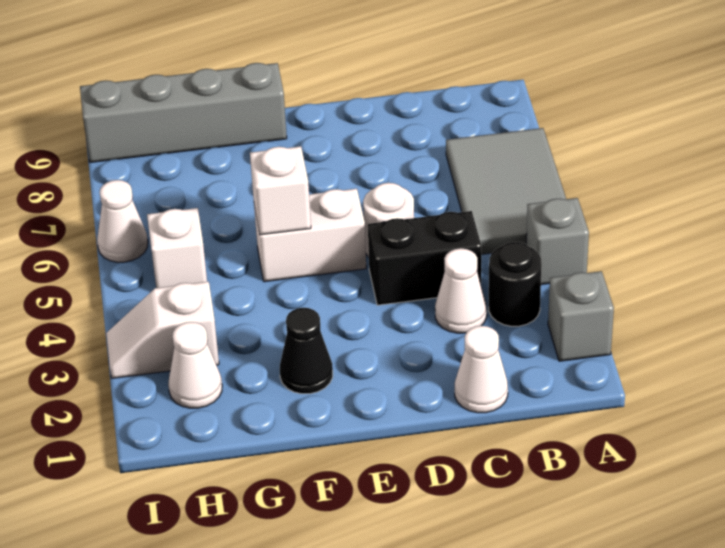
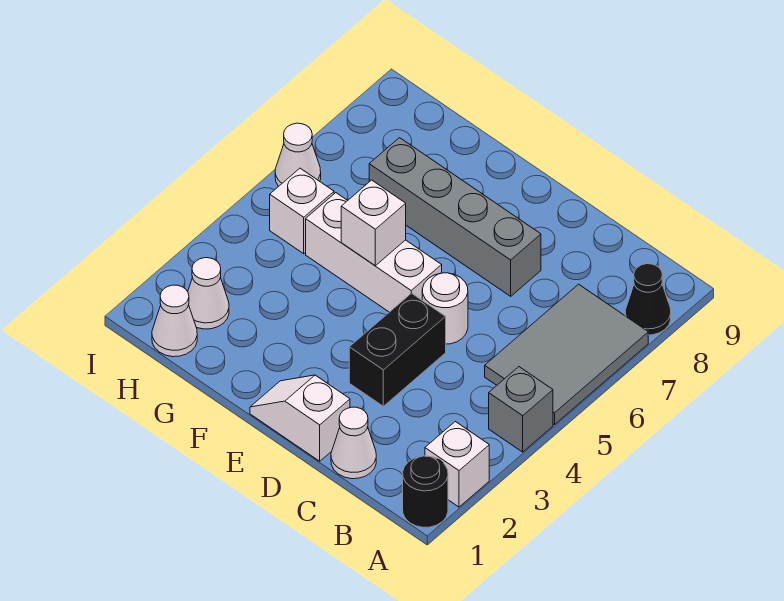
grey brick A2 level 1 -> white brick A2 level 1
black round brick B3 level 1 -> black round brick A1 level 1
white cone C3 level 1 -> white cone H1 level 1
black brick C4:D4 level 1 -> black brick D3:D4 level 1
white brick E5:F5 level 1 -> white brick E5:G5 level 1
black cone F2 level 1 -> black cone A8 level 1
grey brick F9:I9 level 1 -> grey brick D7:G7 level 1
white slope H3:I3 level 1 top H -> white slope D1:E1 level 1 top D

